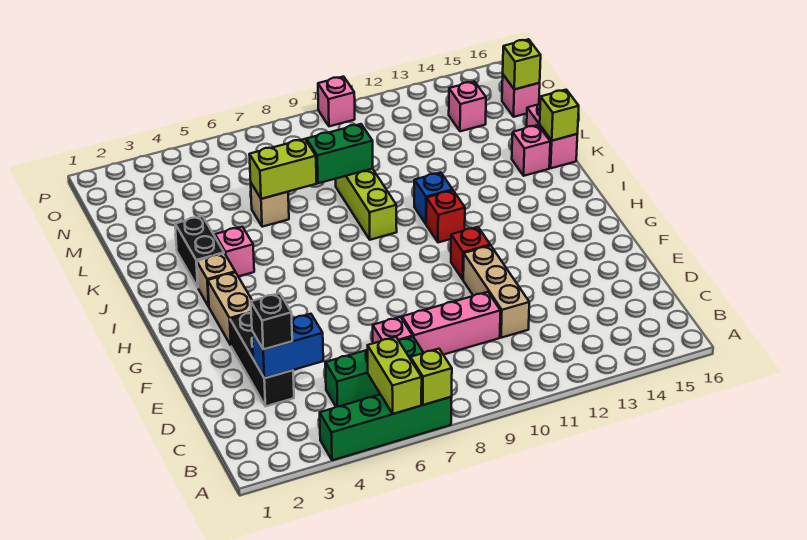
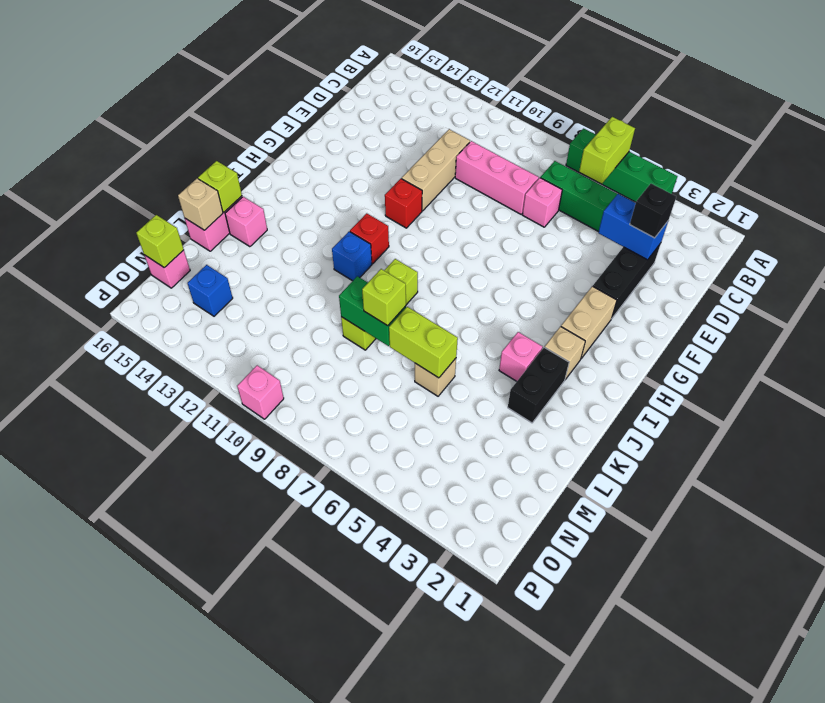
lime brick A7 level 2 -> lime brick L8 level 3
none -> tan brick L16 level 2
pink brick N14 level 1 -> blue brick N14 level 1

